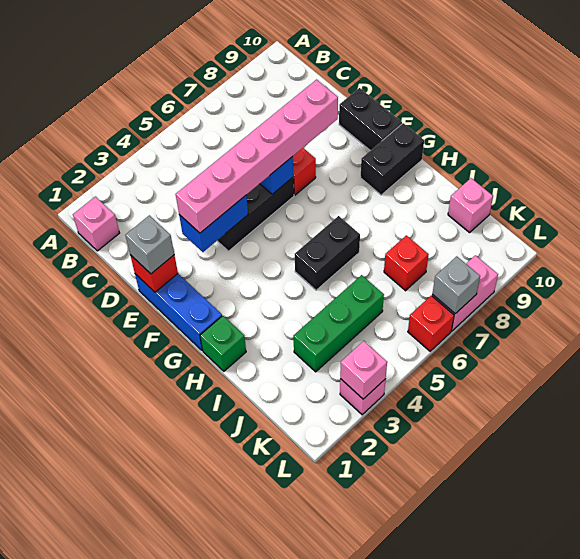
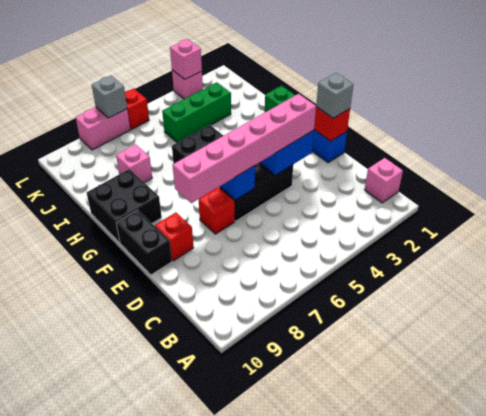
black brick G9:G10 level 1 -> black brick G9:H10 level 1
red brick J7 level 1 -> red brick E9 level 1
pink brick J10 level 1 -> pink brick I8 level 1

